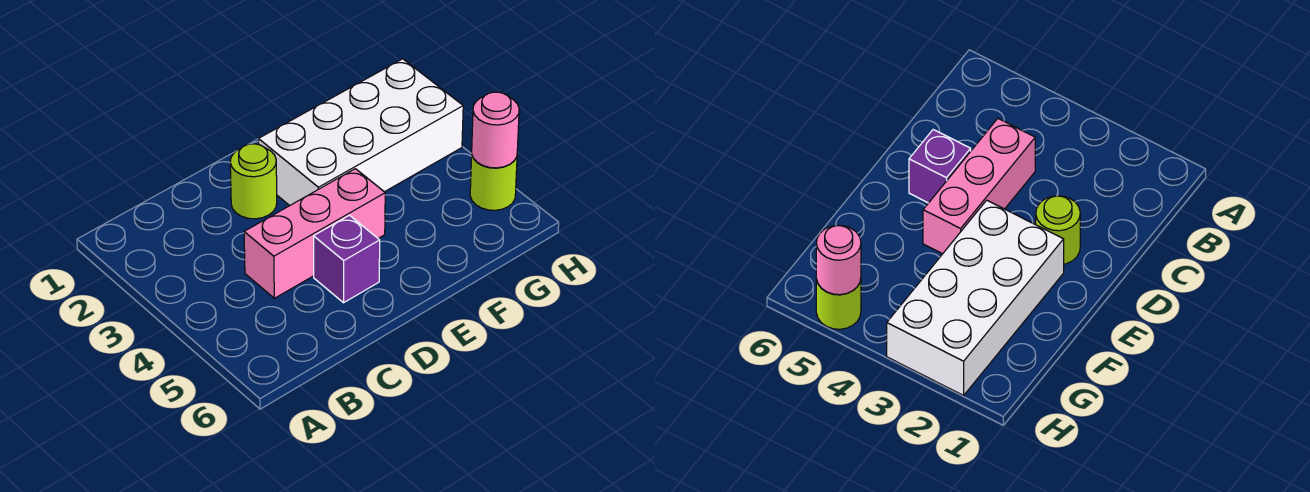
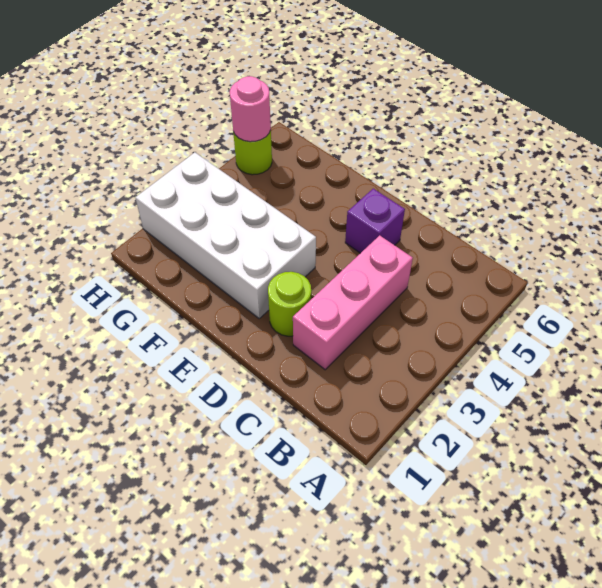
pink brick C4:E4 level 1 -> pink brick C2:C4 level 1

